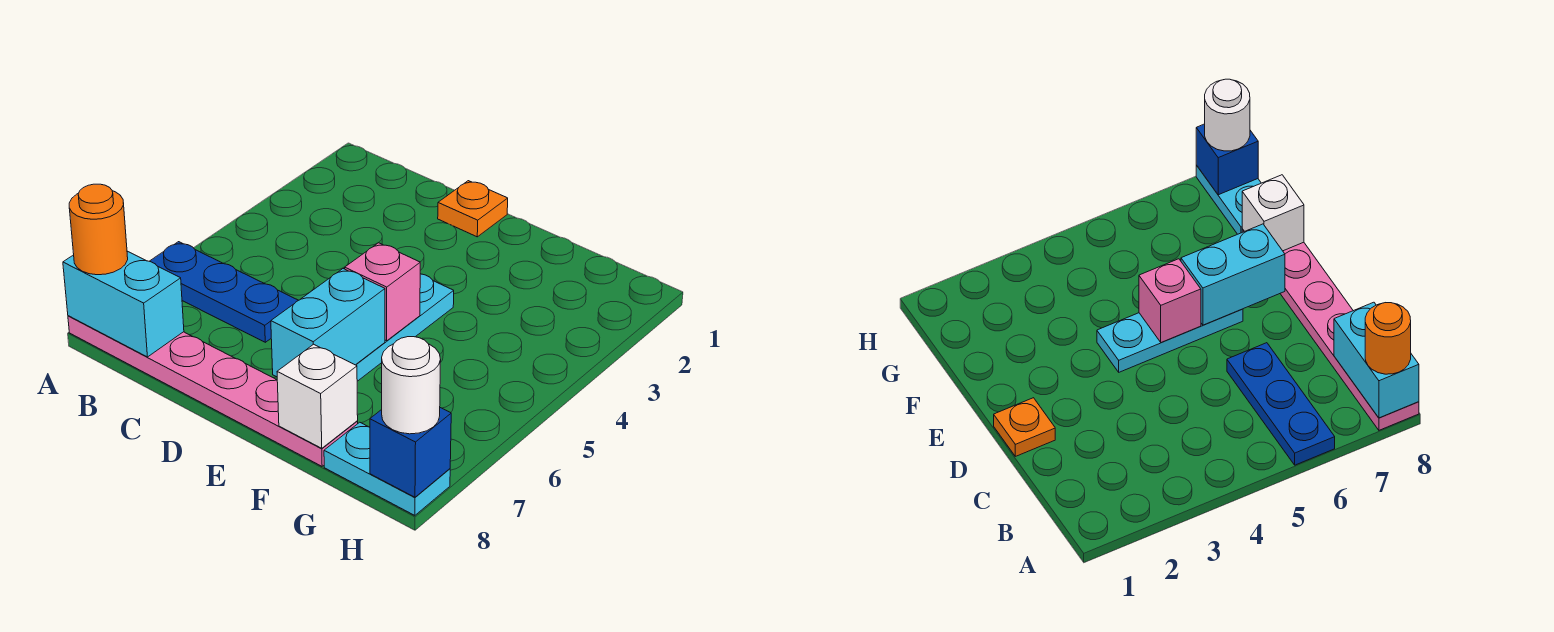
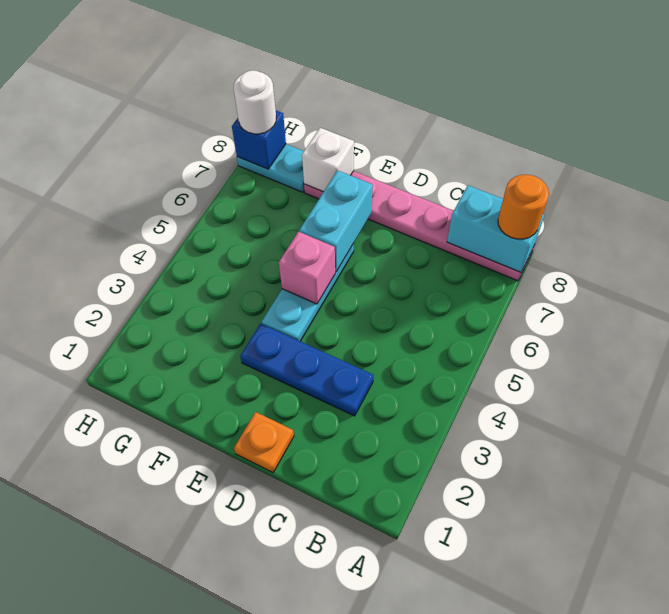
blue plate A6:C6 level 1 -> blue plate C3:E3 level 1

